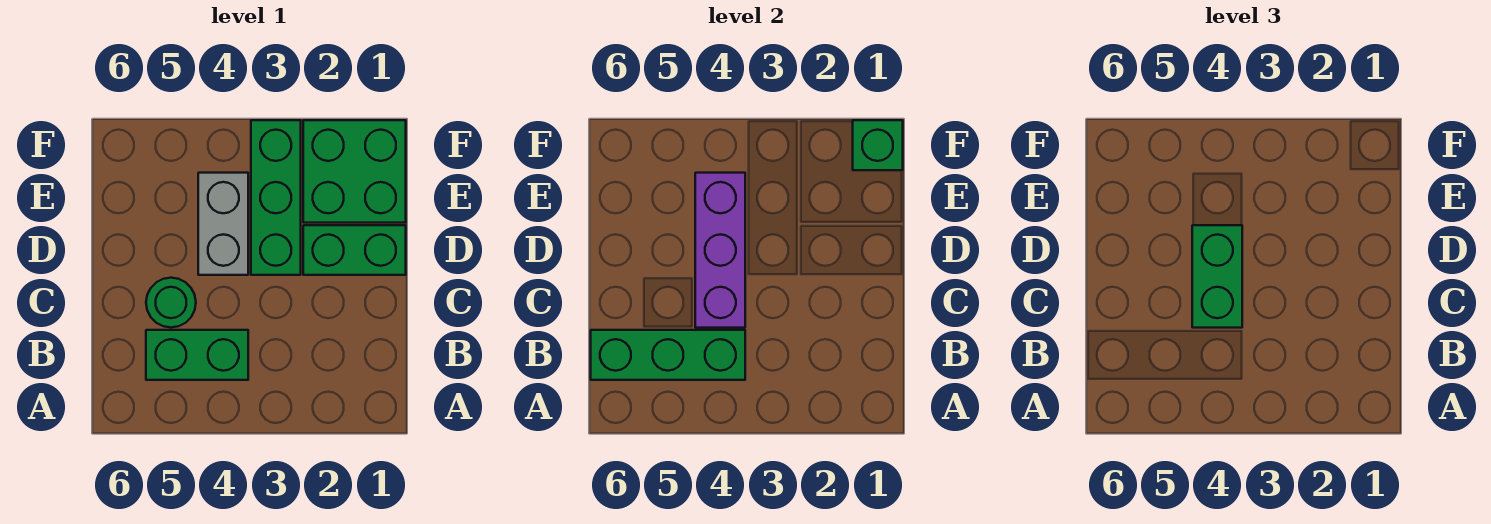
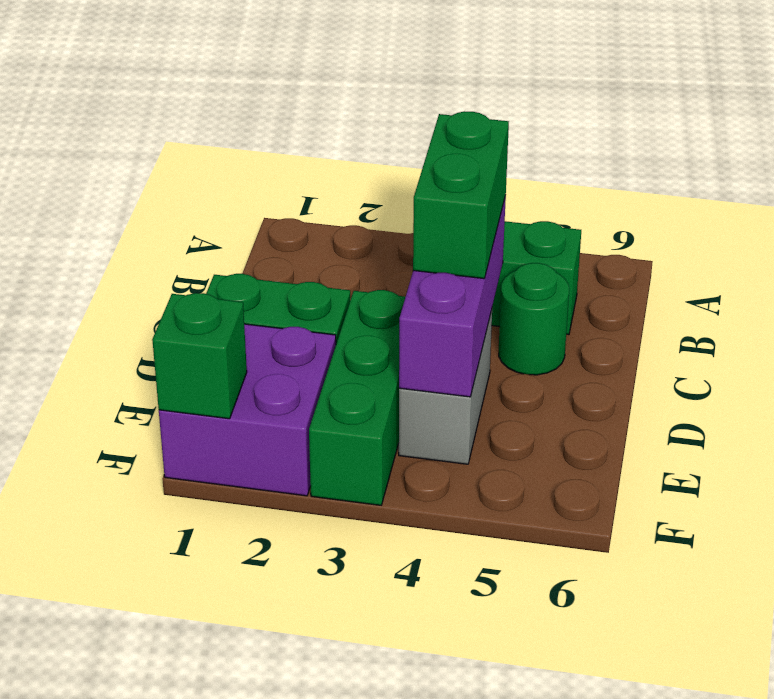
green brick B4:B6 level 2 -> none
green brick E1:F2 level 1 -> purple brick E1:F2 level 1

